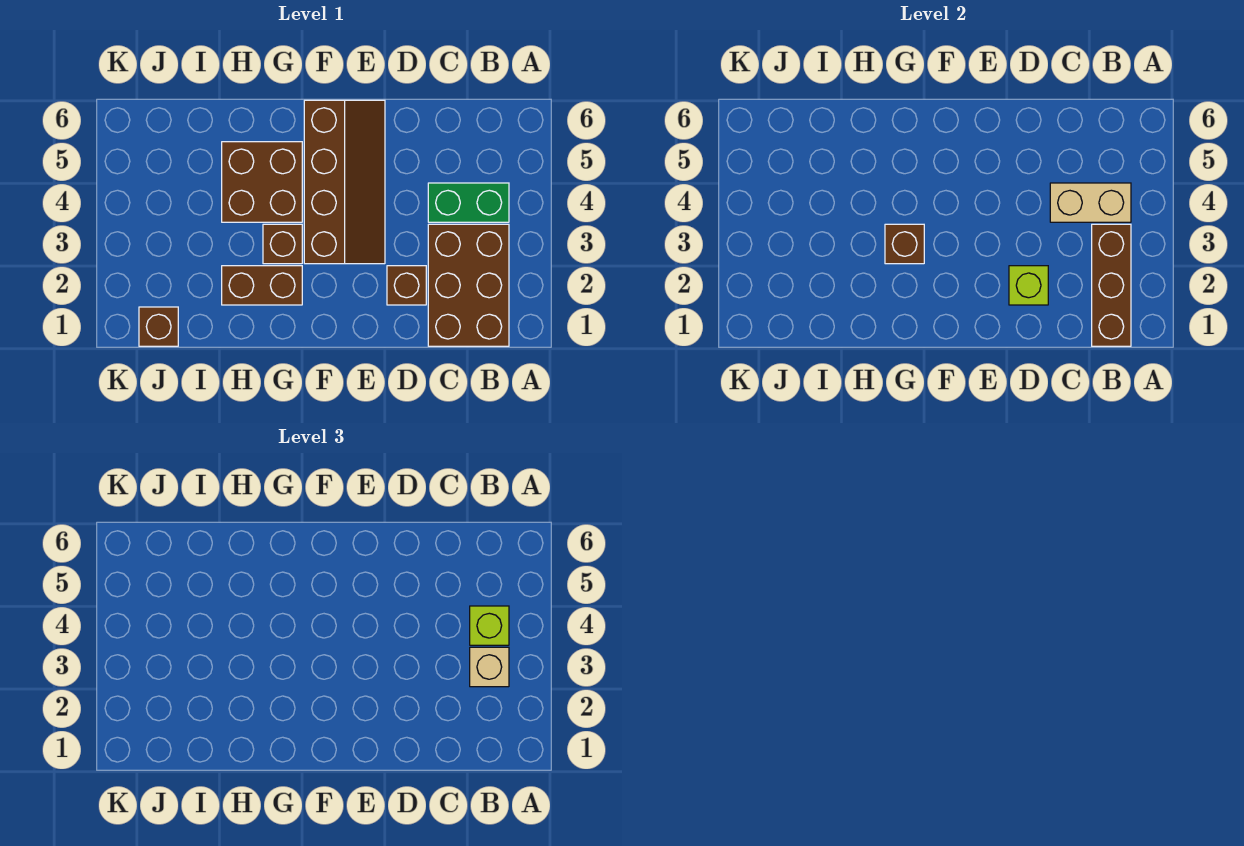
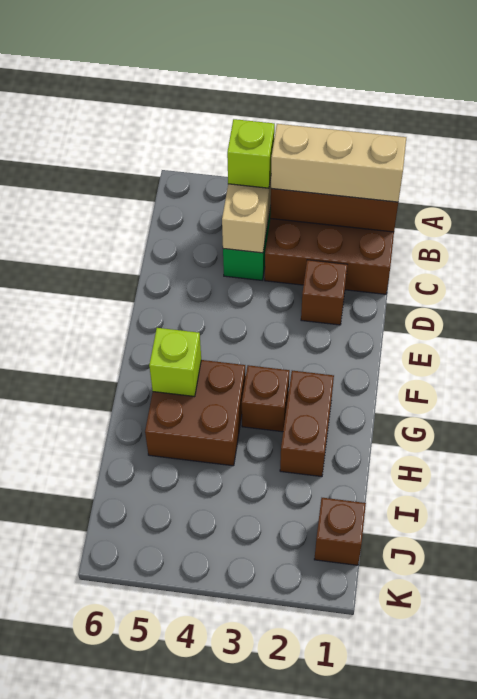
tan brick B3 level 3 -> tan brick B1:B3 level 3
lime brick D2 level 2 -> lime brick G5 level 2
brown slope E3:F6 level 1 top F -> none
brown brick G3 level 2 -> none

